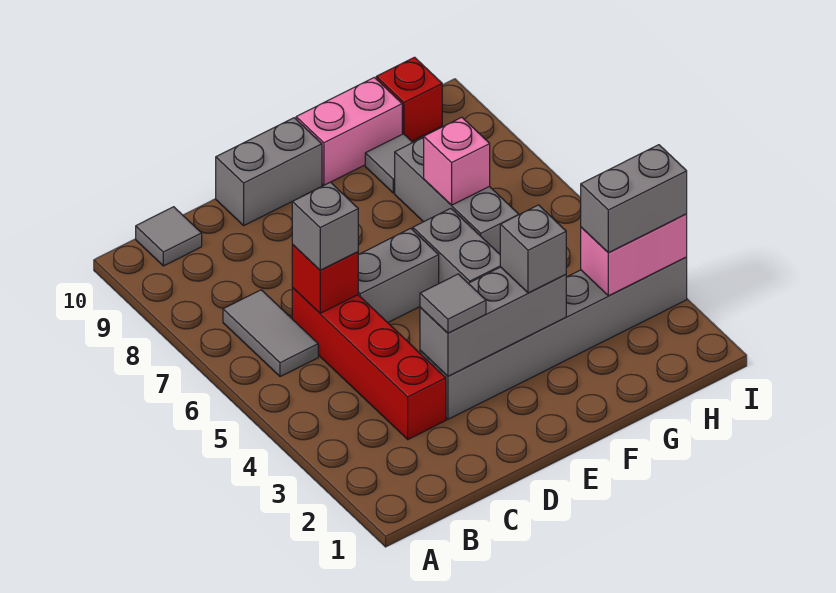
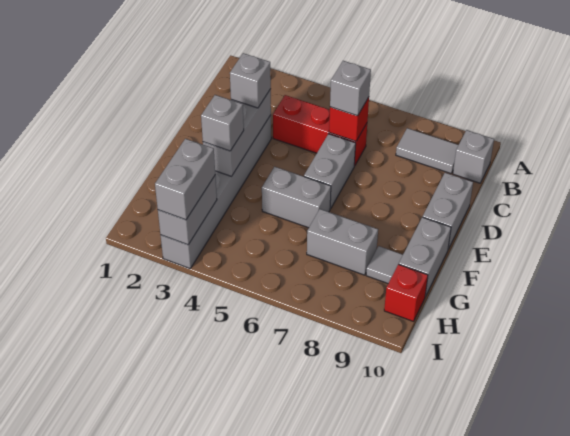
grey tile B6:B7 level 1 -> grey tile B8:B9 level 1
grey tile B10 level 1 -> grey brick B10 level 1
red brick C3:C6 level 1 -> red brick C4:C6 level 1
grey tile D3 level 3 -> grey brick D3 level 3
pink brick F10:G10 level 1 -> grey brick F10:G10 level 1
grey brick G6:G8 level 1 -> grey brick G7:G8 level 1
pink brick G7 level 2 -> none
pink brick H3:I3 level 2 -> grey brick H3:I3 level 2

